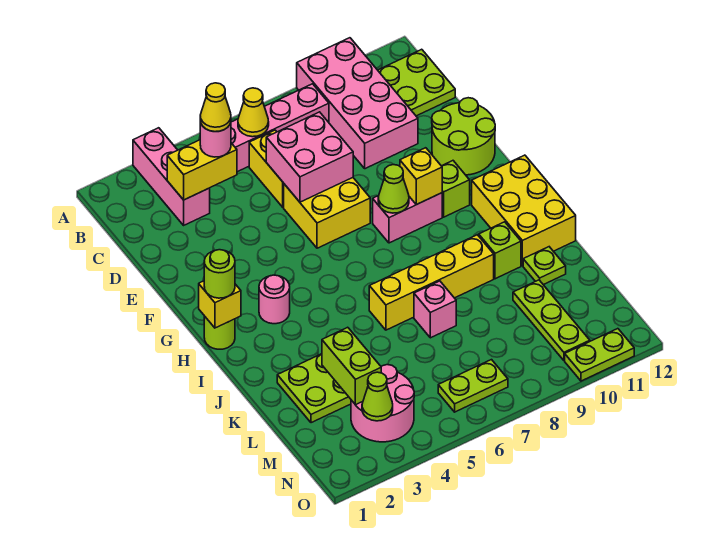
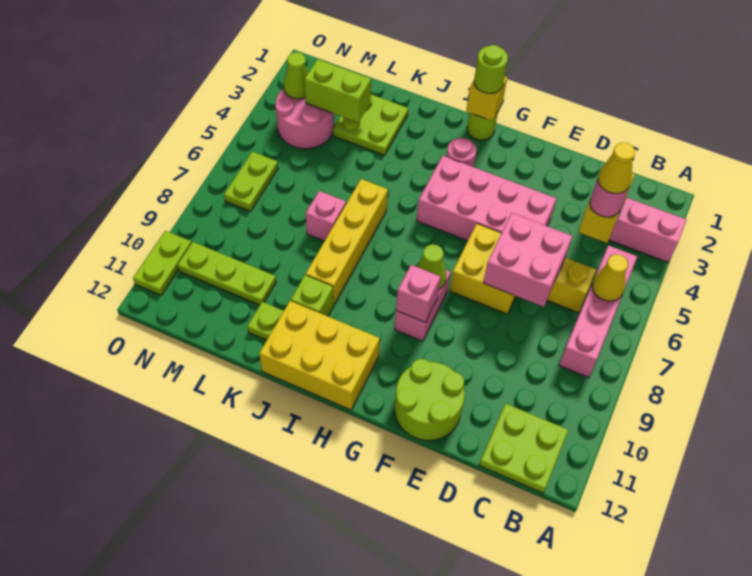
pink brick A9:D10 level 1 -> pink brick E4:H5 level 1
yellow brick G9 level 2 -> pink brick G9 level 2
lime brick G10 level 1 -> none

